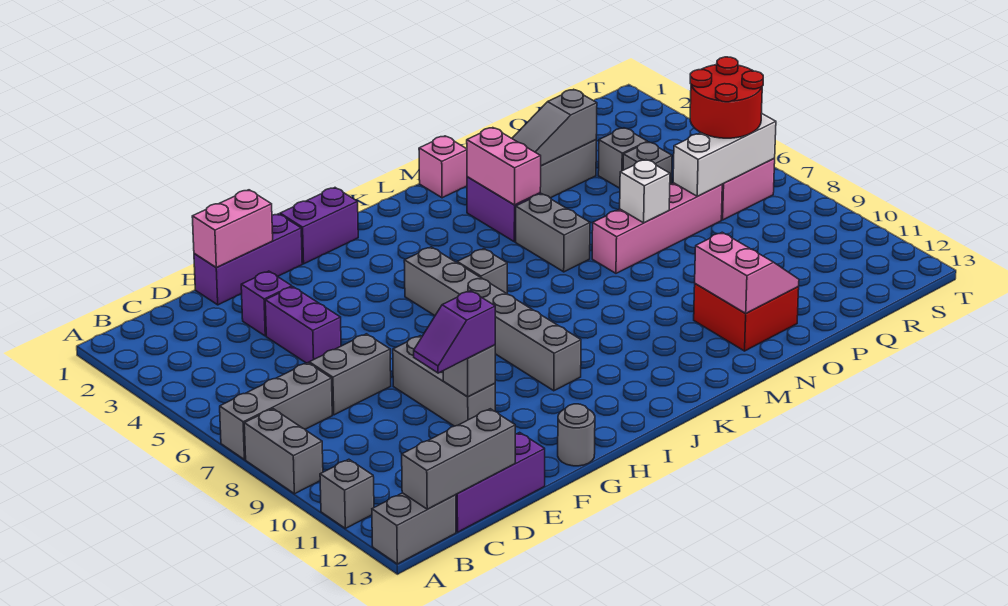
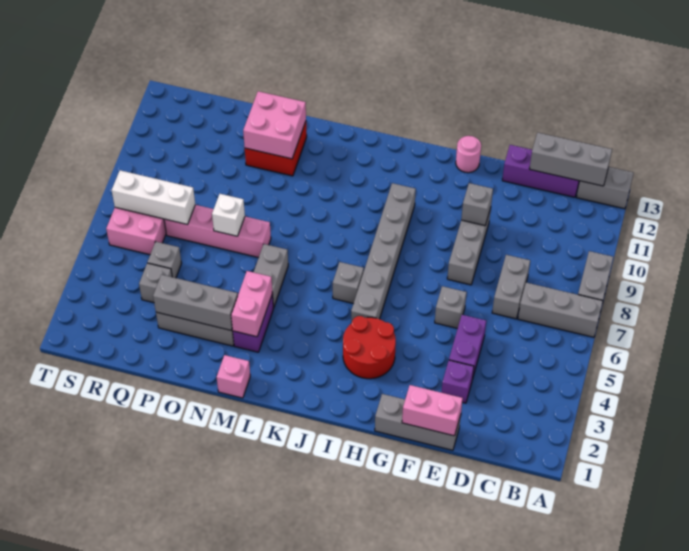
grey brick A11 level 1 -> grey brick F6 level 1
grey brick D7:E7 level 1 -> grey brick D7:D8 level 1
purple brick E1:G1 level 1 -> grey brick E1:G1 level 1
purple slope E10:F10 level 3 top F -> none
grey round brick G13 level 1 -> pink round brick G13 level 1
purple brick H1:I1 level 1 -> none
grey slope N3:P3 level 2 top P -> grey brick N3:P3 level 2
pink slope N11:O12 level 2 top N -> pink brick N11:O12 level 2
red round brick R6:S7 level 3 -> red round brick H3:I4 level 1

